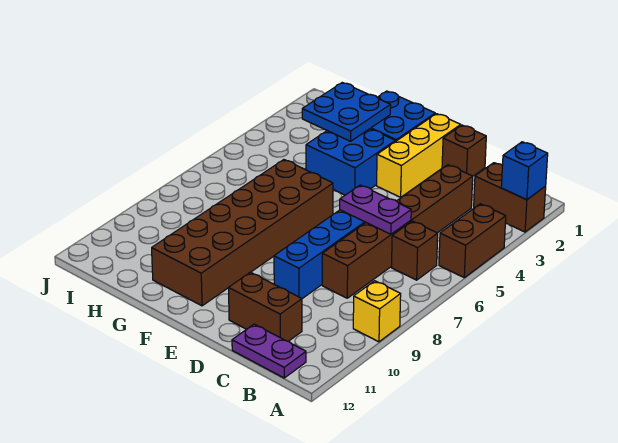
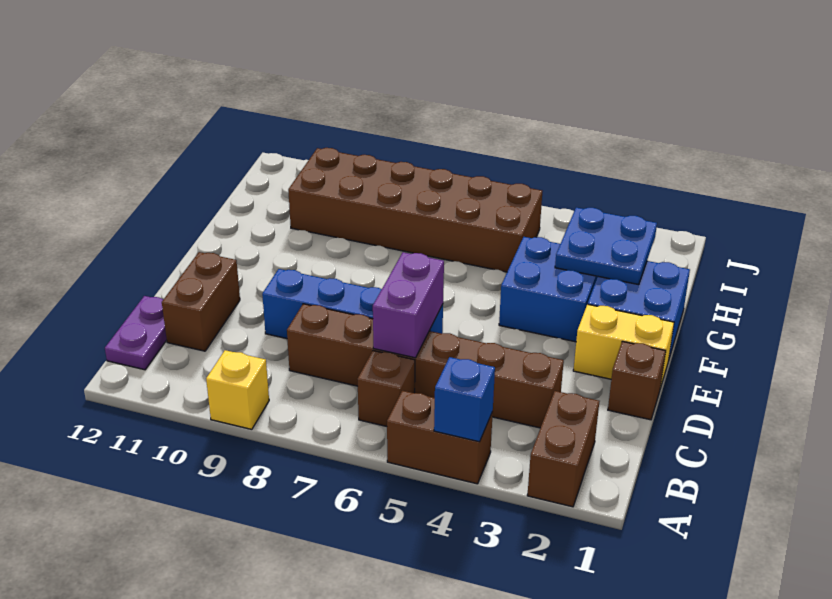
blue brick A2 level 2 -> blue brick A4 level 2
purple plate C6:D6 level 2 -> purple brick C6:D6 level 2
yellow brick E1:E3 level 1 -> yellow brick E1:E2 level 1
brown brick F6:G11 level 1 -> brown brick H5:I10 level 1

